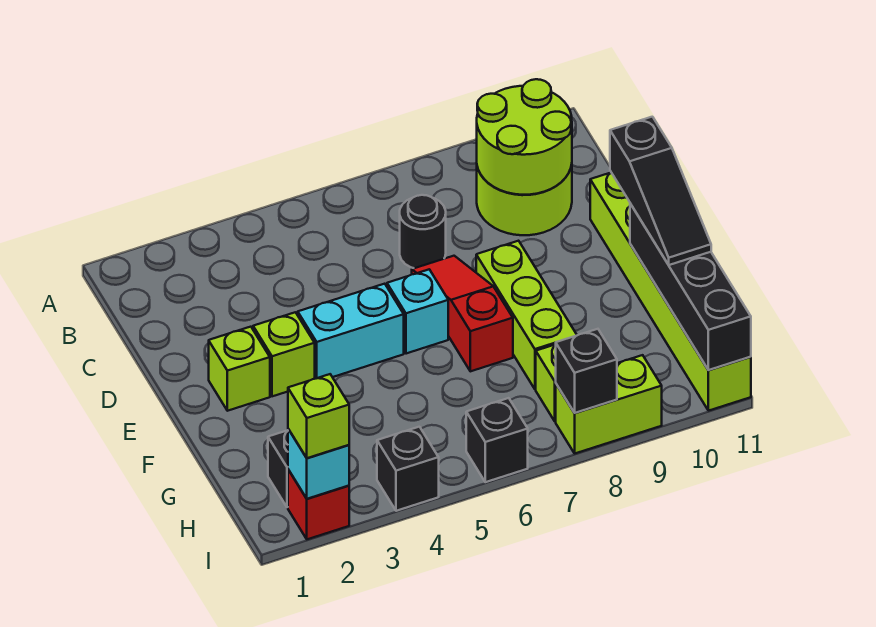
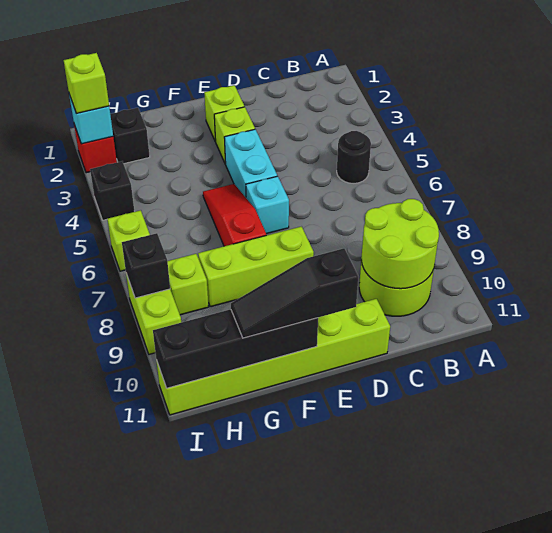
black round brick C7 level 1 -> black round brick B5 level 1
red slope D7:F7 level 1 top F -> red slope F5:F7 level 1 top 7
black brick I6 level 1 -> lime brick I6 level 1

